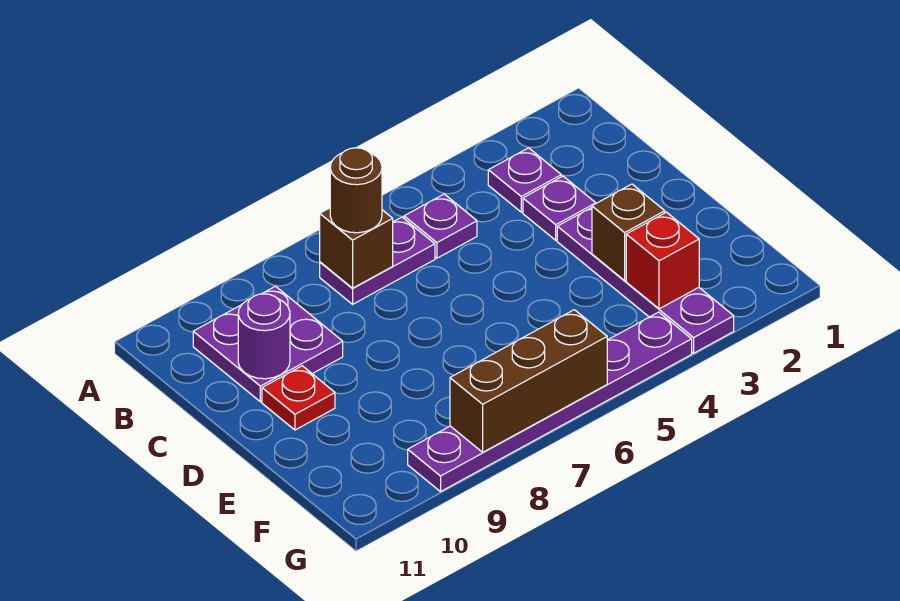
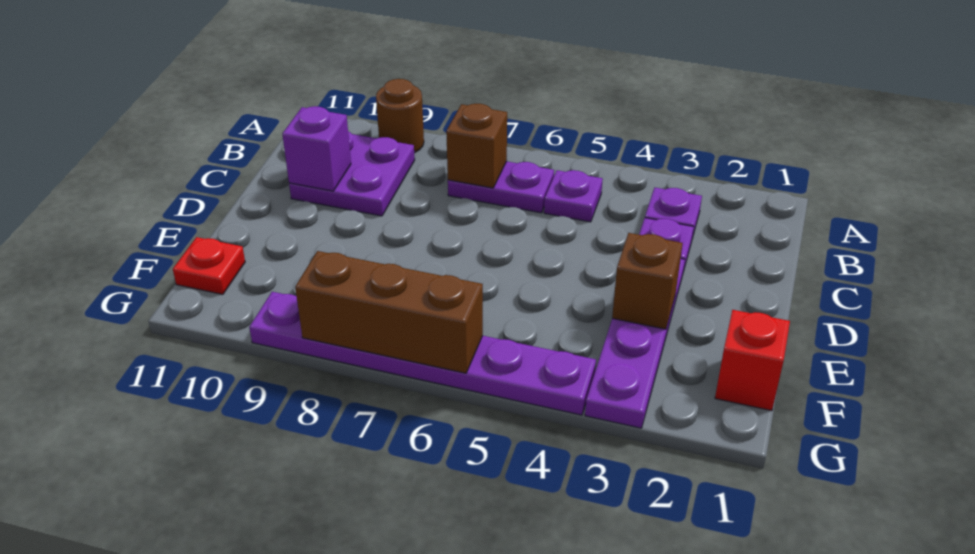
brown round brick B7 level 3 -> brown round brick A9 level 1
purple round brick C10 level 2 -> purple brick C10 level 2
red plate D10 level 1 -> red plate F11 level 1
red brick F3 level 2 -> red brick F1 level 1

